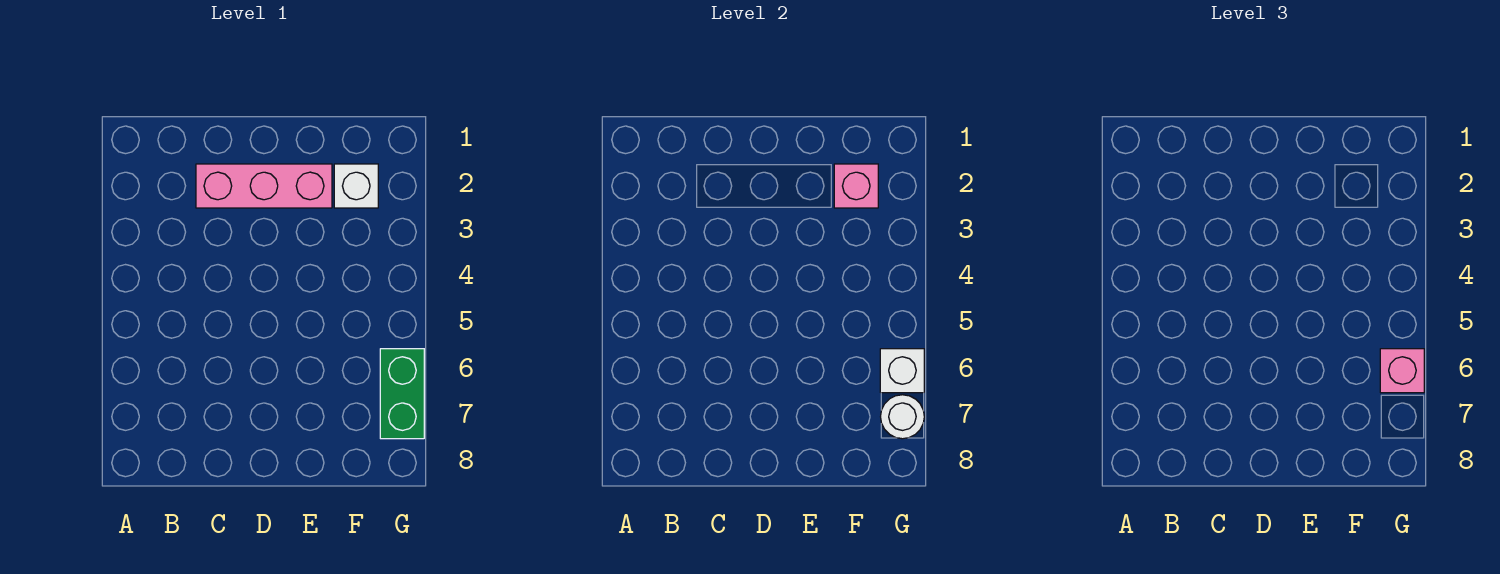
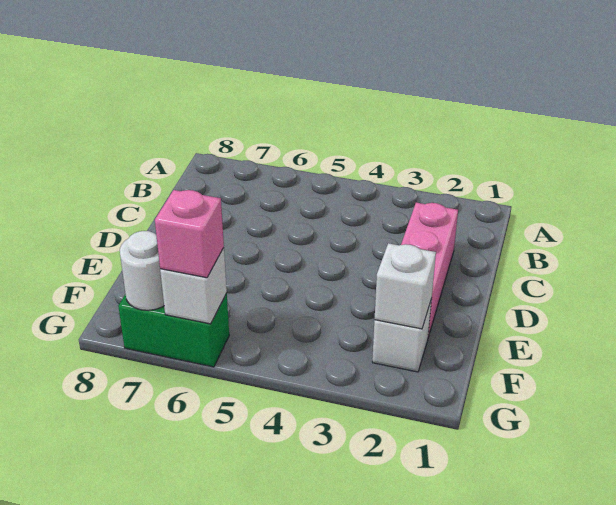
pink brick F2 level 2 -> white brick F2 level 2

